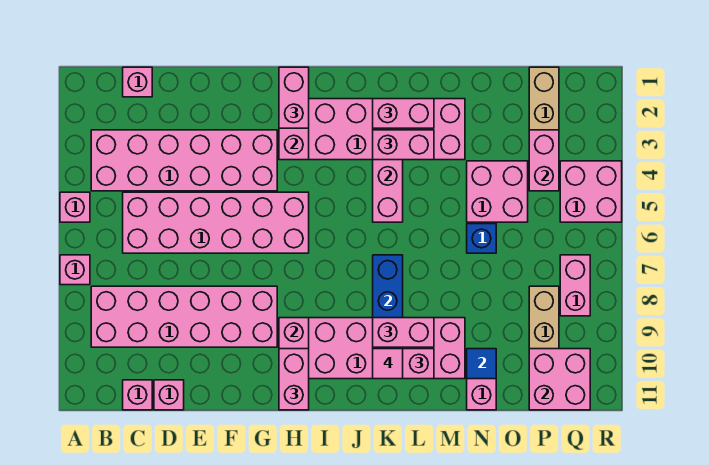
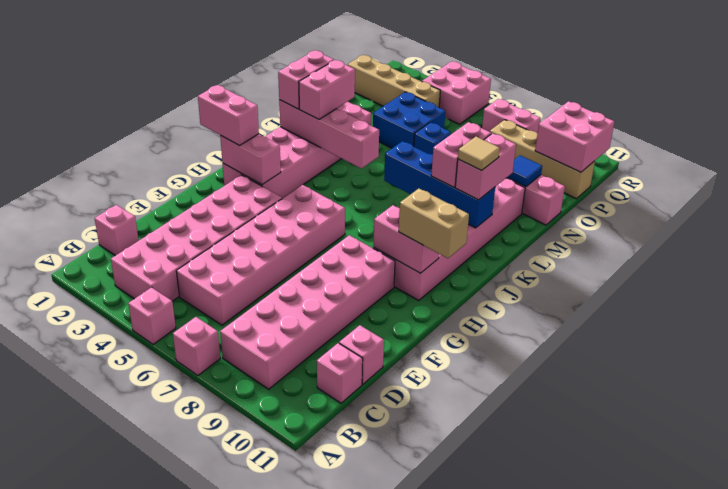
pink brick H10:H11 level 3 -> tan brick H10:H11 level 3
pink tile K10 level 4 -> tan tile K10 level 4
pink brick N4:O5 level 1 -> blue brick N4:O5 level 1
pink brick P3:P4 level 2 -> none

